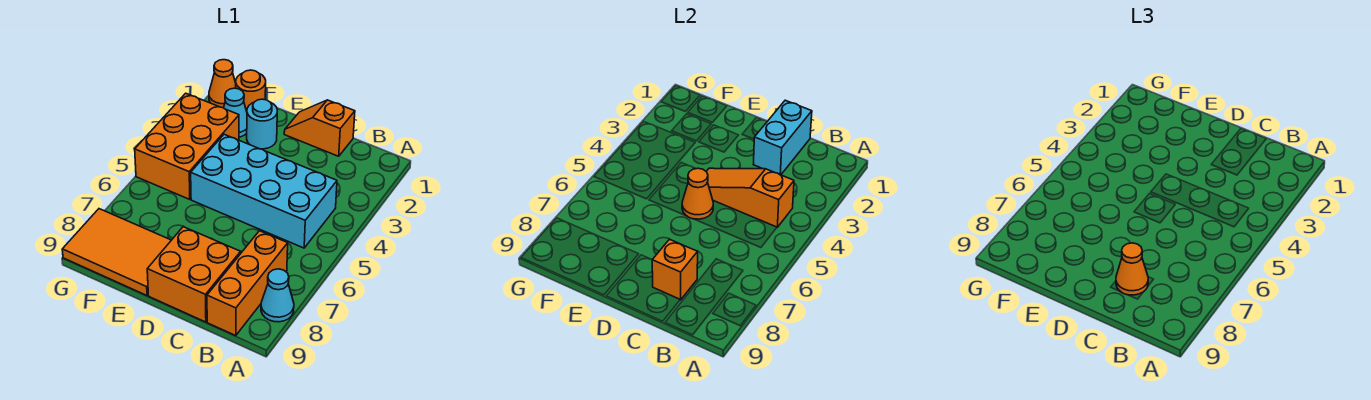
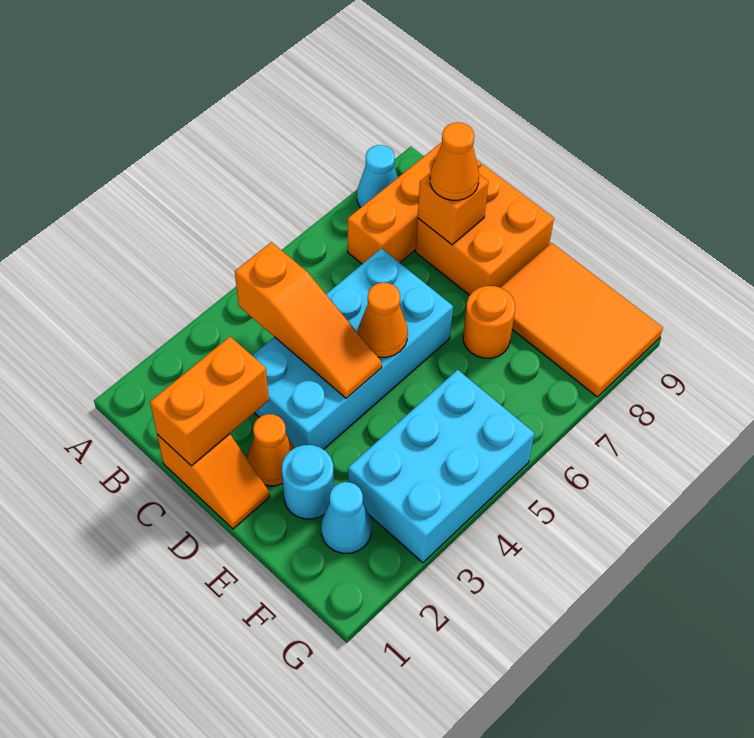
cyan brick B4:E5 level 1 -> cyan brick C3:D6 level 1
cyan brick C1:C2 level 2 -> orange brick C1:C2 level 2
orange round brick F1 level 1 -> orange round brick E7 level 1
orange brick F3:G5 level 1 -> cyan brick F3:G5 level 1
orange cone G1 level 1 -> orange cone D2 level 1

